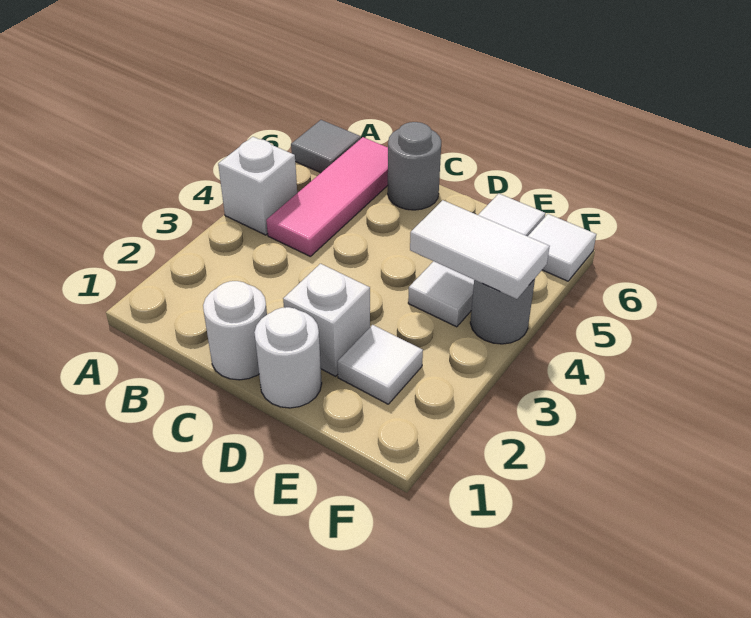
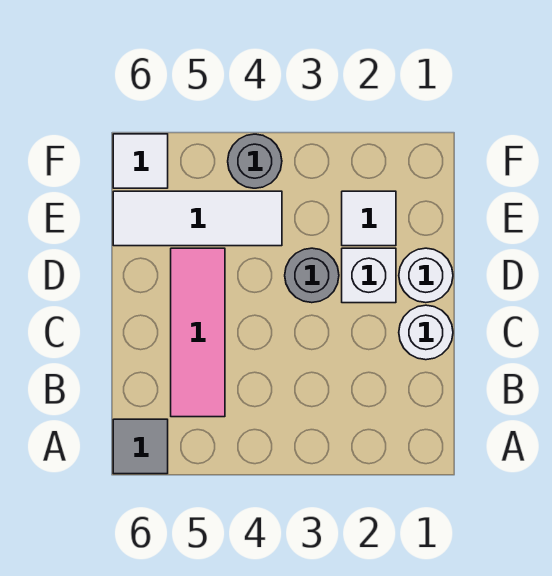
white brick A4 level 1 -> none
pink tile B4:B6 level 1 -> pink tile B5:D5 level 1
grey round brick C6 level 1 -> grey round brick D3 level 1
white tile E4:F4 level 2 -> none

